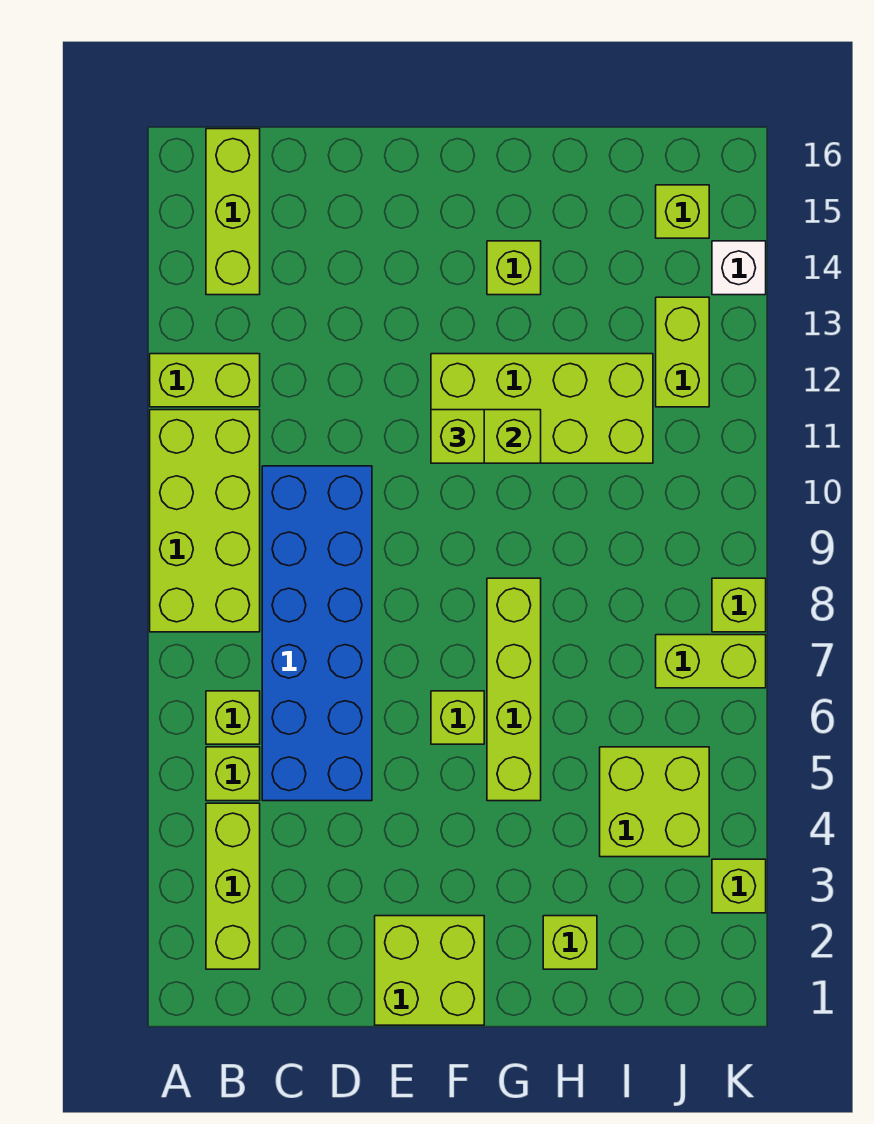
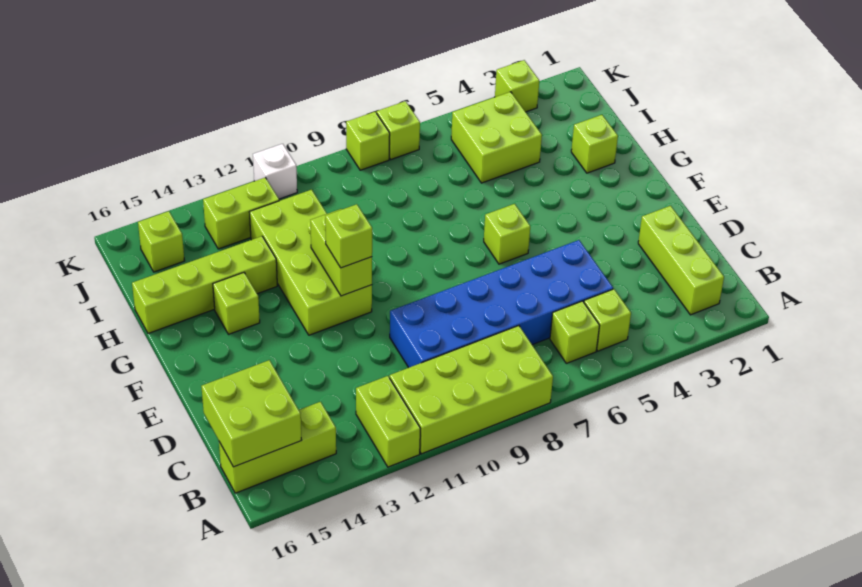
lime brick B2:B4 level 1 -> lime brick B2:D2 level 1
lime brick E1:F2 level 1 -> lime brick B15:C16 level 2
lime brick G5:G8 level 1 -> lime brick H13:H16 level 1
lime brick J7:K7 level 1 -> lime brick K7 level 1
white brick K14 level 1 -> white brick K11 level 1

